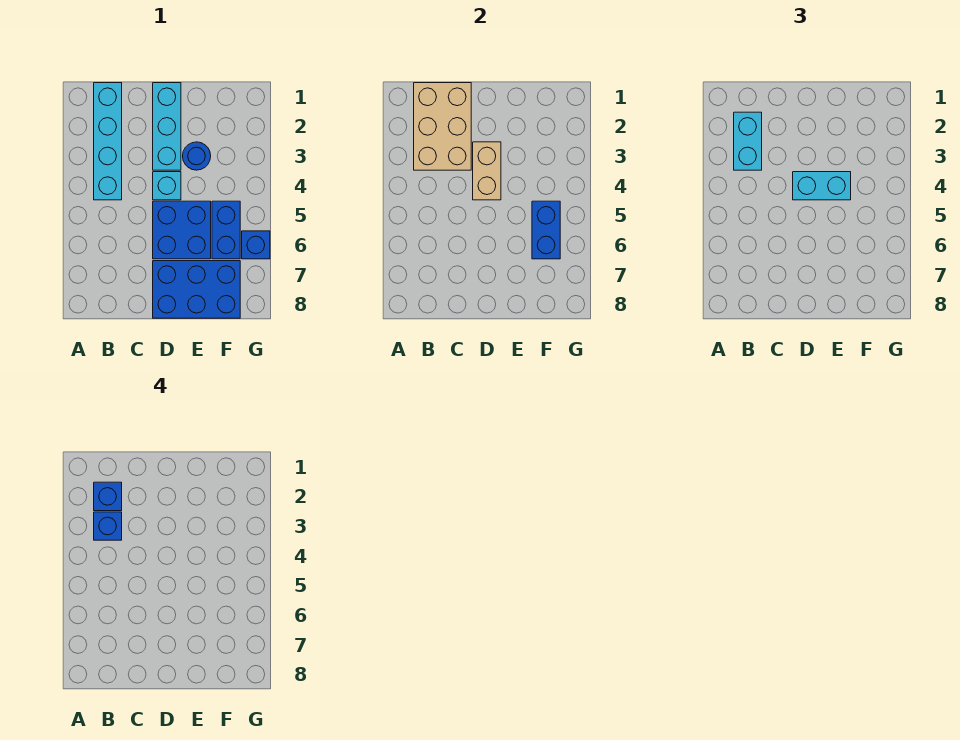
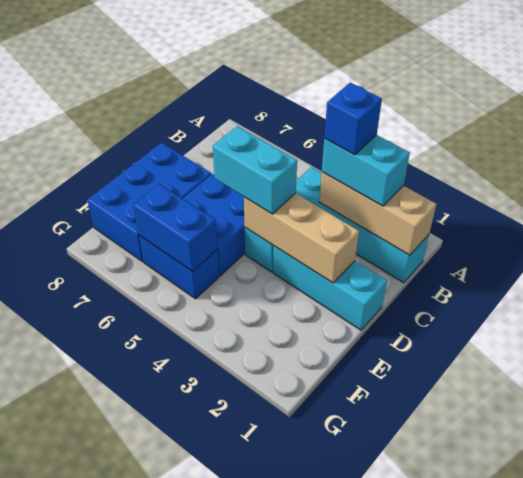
tan brick B1:C3 level 2 -> tan brick B1:B3 level 2
blue brick B2 level 4 -> none
tan brick D3:D4 level 2 -> tan brick D2:D4 level 2
cyan brick D4:E4 level 3 -> cyan brick D4:D5 level 3
blue round brick E3 level 1 -> none
blue brick G6 level 1 -> none

